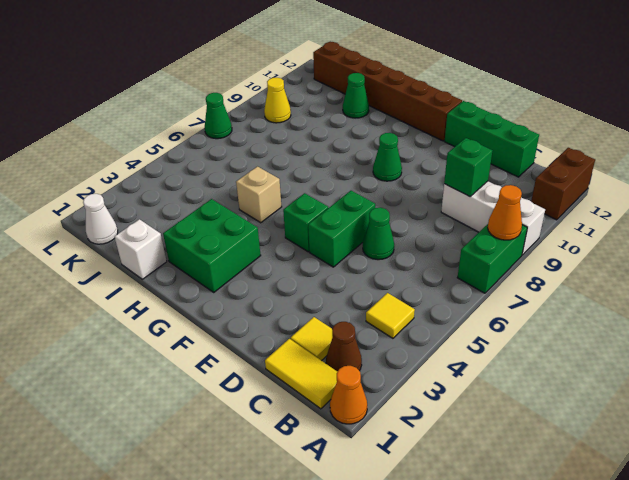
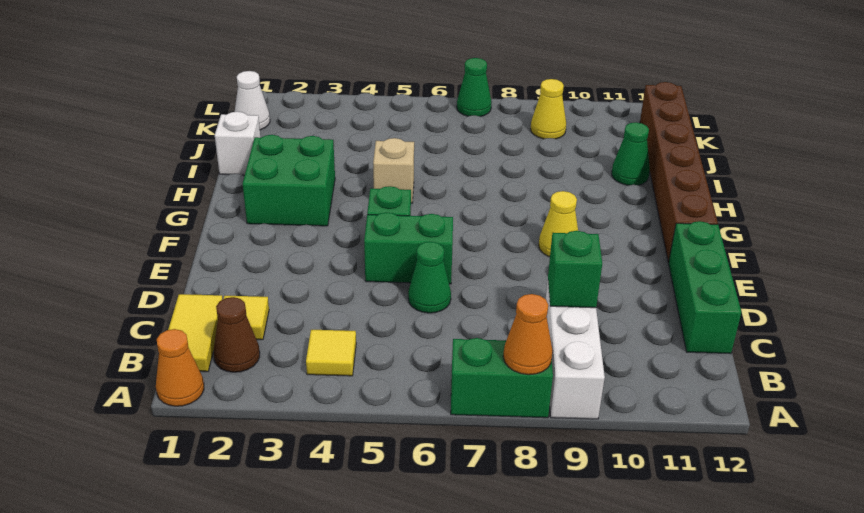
brown brick A11:A12 level 1 -> none
green cone F9 level 1 -> yellow cone F9 level 1

